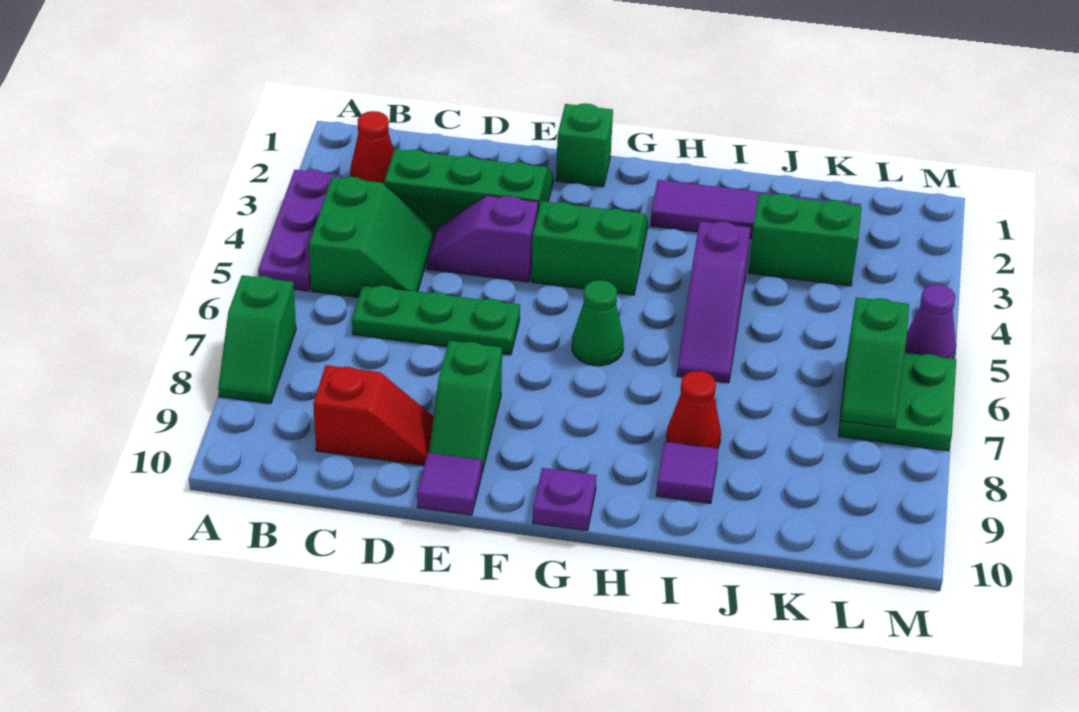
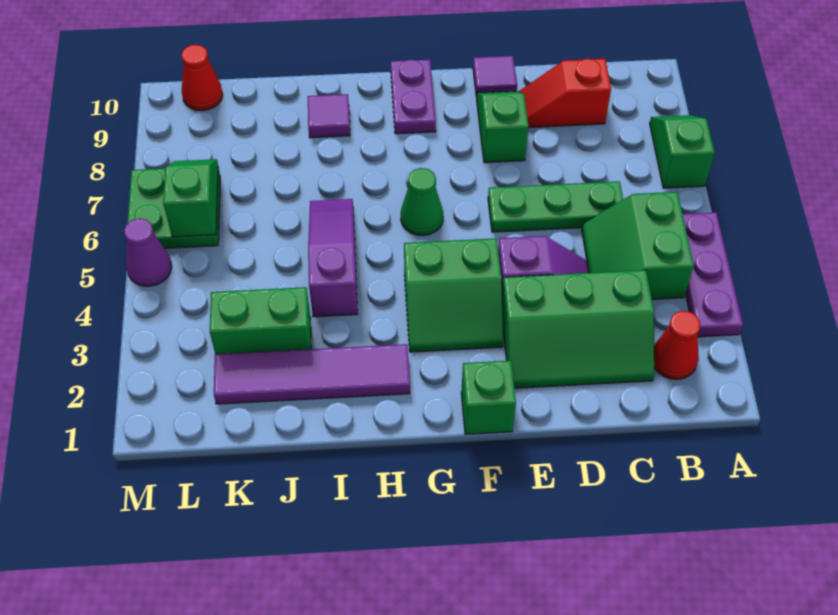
purple plate G10 level 1 -> purple plate G9:G10 level 1
red cone I8 level 1 -> red cone L10 level 1

